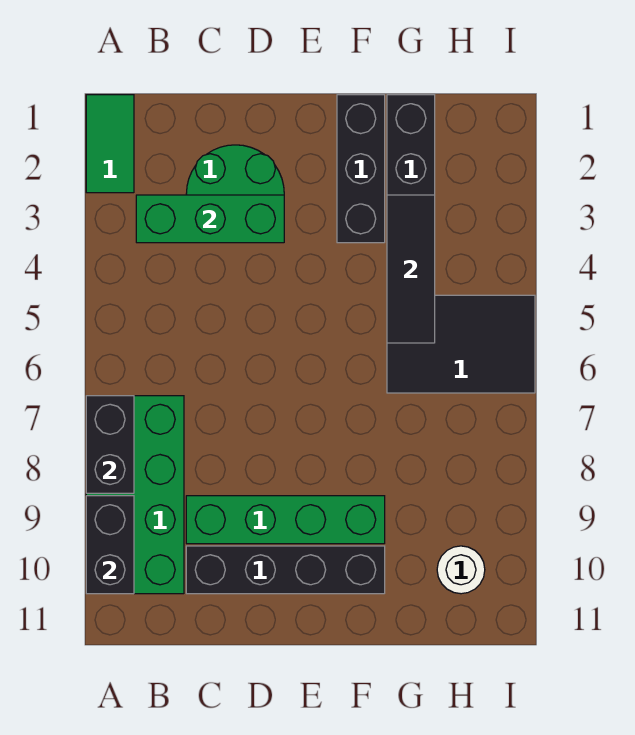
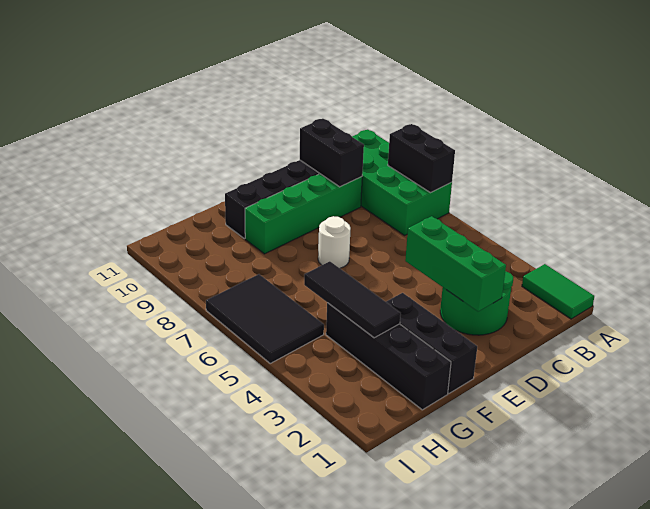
black brick A9:A10 level 2 -> black brick C9:C10 level 2
green brick B3:D3 level 2 -> green brick D2:D4 level 2
black tile G5:I6 level 1 -> black tile H5:I7 level 1
white round brick H10 level 1 -> white round brick E7 level 1

